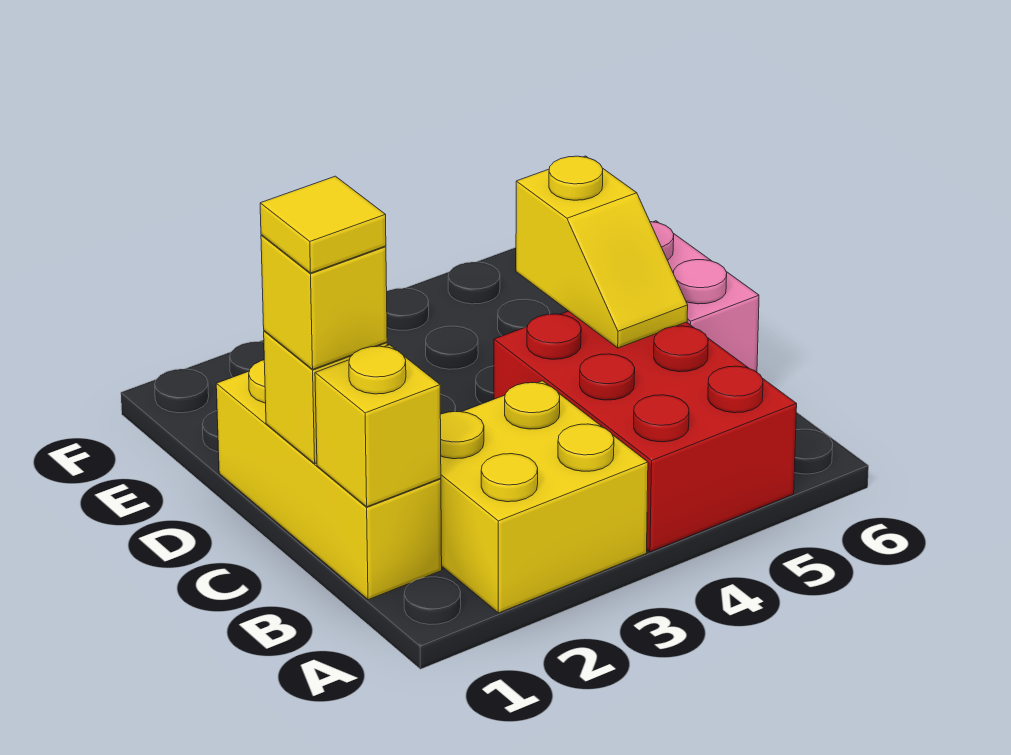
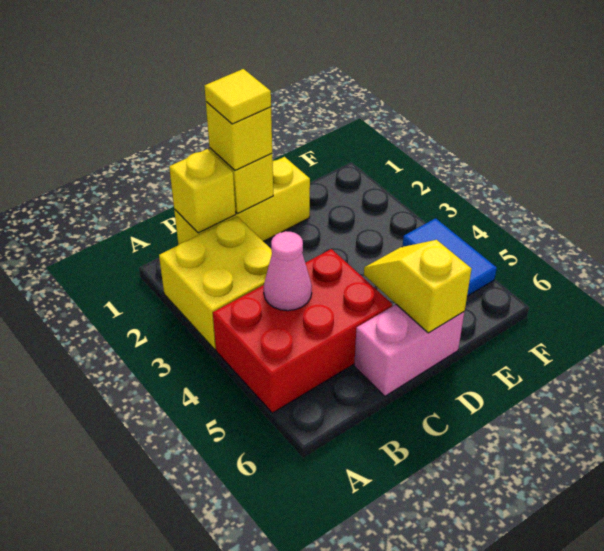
none -> pink cone B4 level 2
yellow slope C5:D5 level 2 top D -> yellow slope D5:D6 level 2 top 6
none -> blue tile F4:F5 level 1

